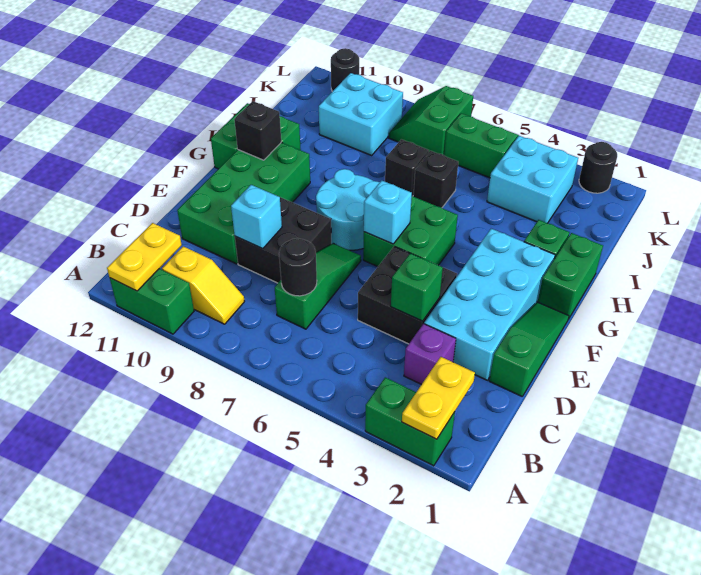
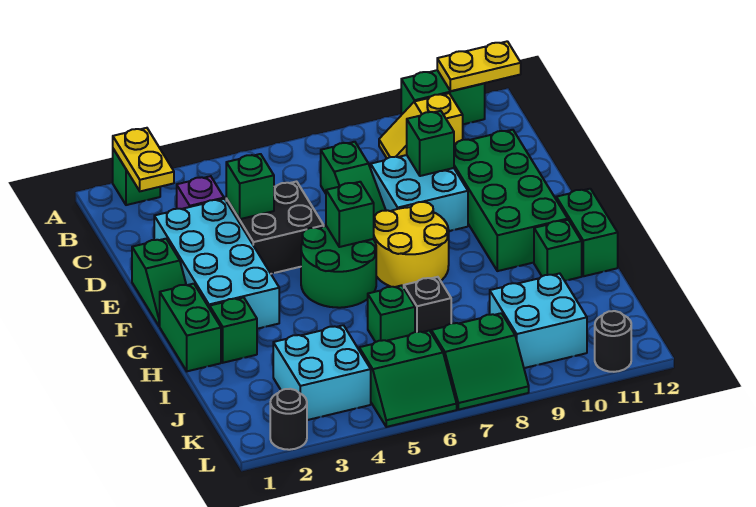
green brick A2:A3 level 1 -> green brick A2 level 1
yellow plate A11:B11 level 2 -> yellow plate A11:A12 level 2
black round brick C7 level 2 -> none
green slope D1:F1 level 1 top D -> green slope E1:F1 level 1 top E
black brick D8:E9 level 1 -> cyan brick D8:E9 level 1
cyan brick D9 level 2 -> green brick D9 level 2
green brick F5:G6 level 1 -> green round brick F5:G6 level 1
cyan brick F6 level 2 -> green brick F6 level 2
cyan round brick F7:G8 level 1 -> yellow round brick F7:G8 level 1
black brick G11 level 2 -> none
black brick I6 level 1 -> green brick I6 level 1
green slope K7:L8 level 1 top 7 -> green slope K7:L8 level 1 top K

